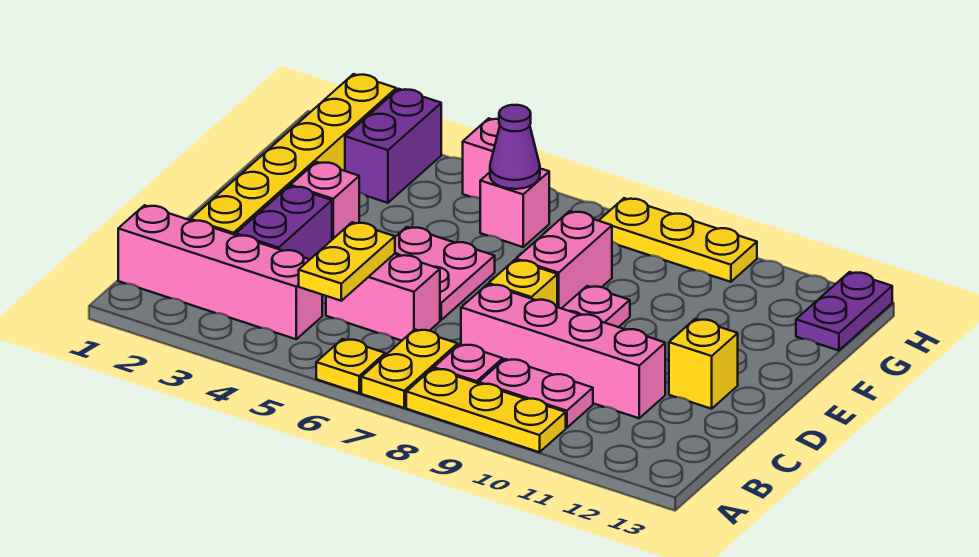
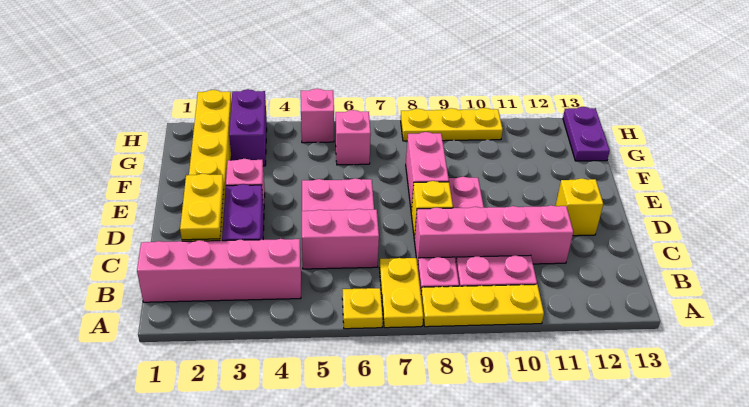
yellow plate B5:C5 level 2 -> yellow plate C2:D2 level 2
purple cone G6 level 2 -> none

